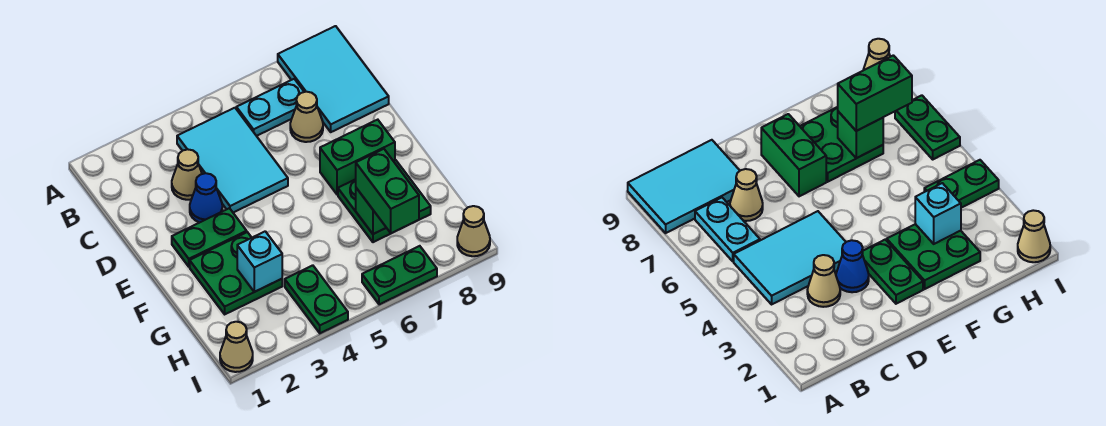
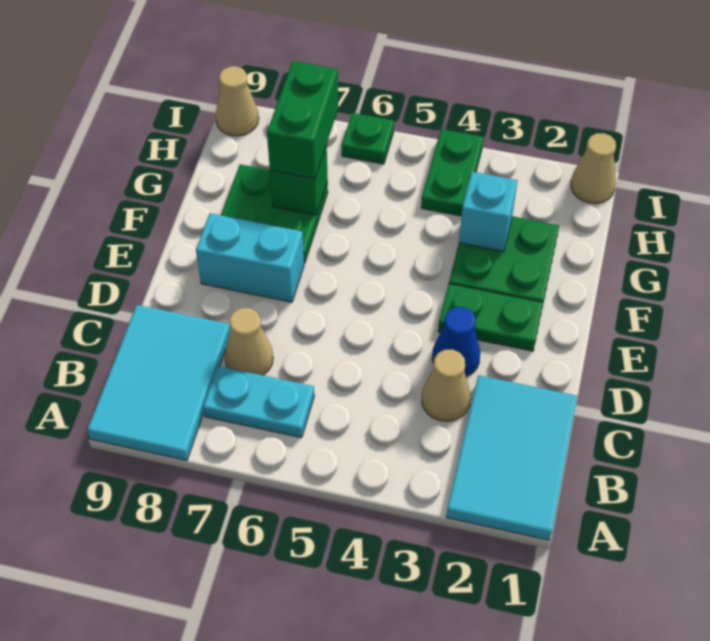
cyan tile B4:D5 level 1 -> cyan tile A1:C2 level 1
green brick E7:E8 level 1 -> cyan brick E7:E8 level 1
green plate I6:I7 level 1 -> green plate I6 level 1

